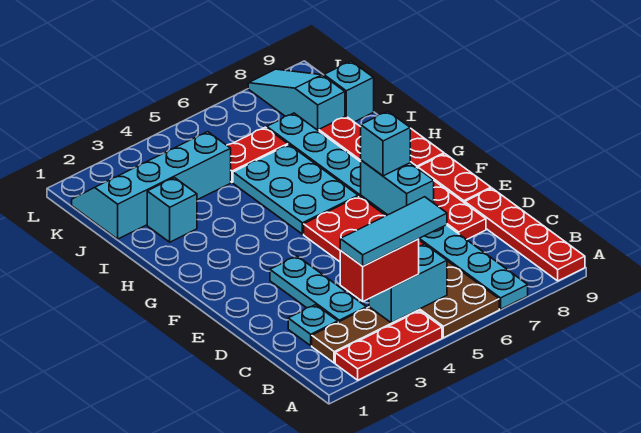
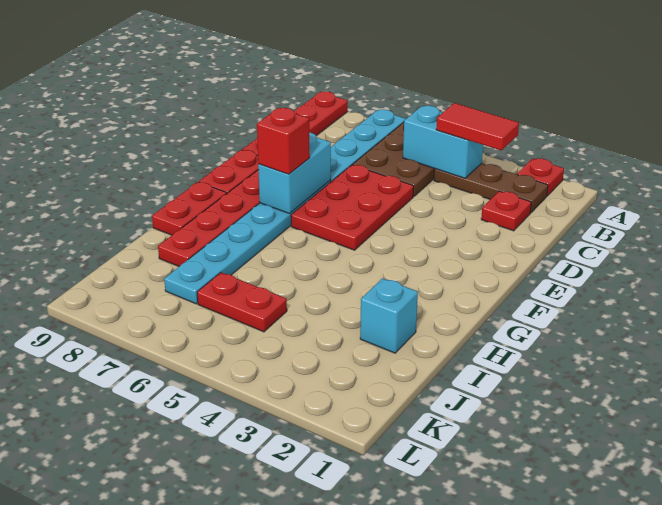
red plate A2:A4 level 1 -> red plate A2 level 1
red brick B3:B4 level 3 -> red tile B3:B4 level 3
cyan tile B3:B5 level 4 -> none
cyan plate C2 level 1 -> red plate C2 level 1
cyan plate C3:E3 level 1 -> none
cyan brick F7 level 3 -> red brick F7 level 3
cyan plate G5:I6 level 1 -> none
cyan slope J1:K4 level 1 top J -> none
cyan slope J8:L8 level 1 top J -> none
cyan brick J9 level 1 -> none

